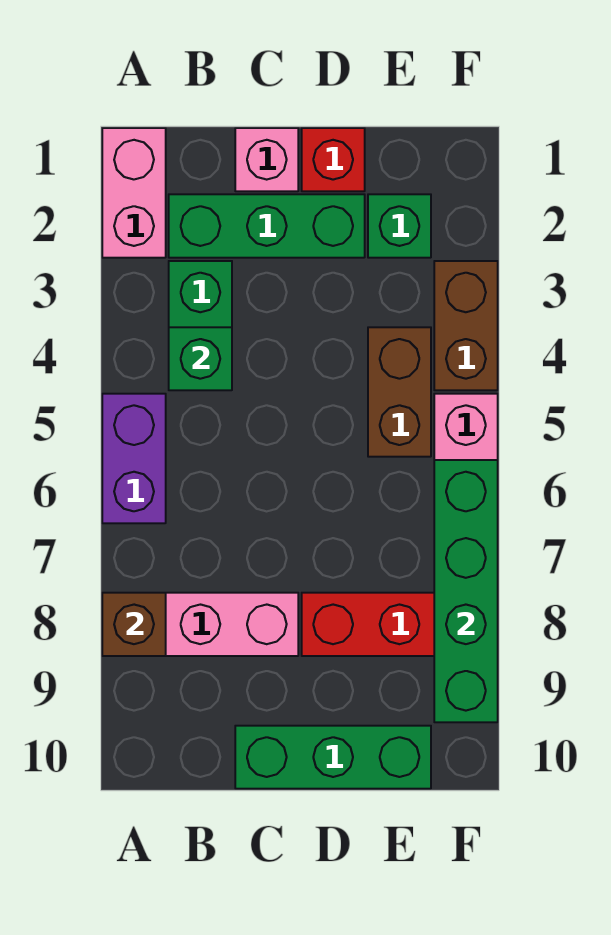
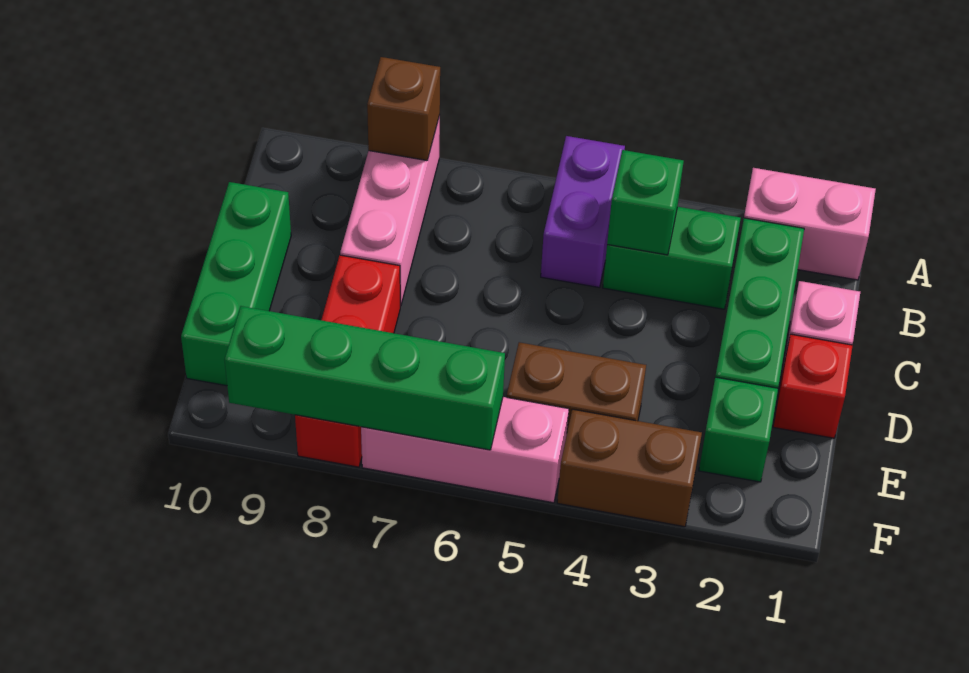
purple brick A5:A6 level 1 -> purple brick A5:B5 level 1

